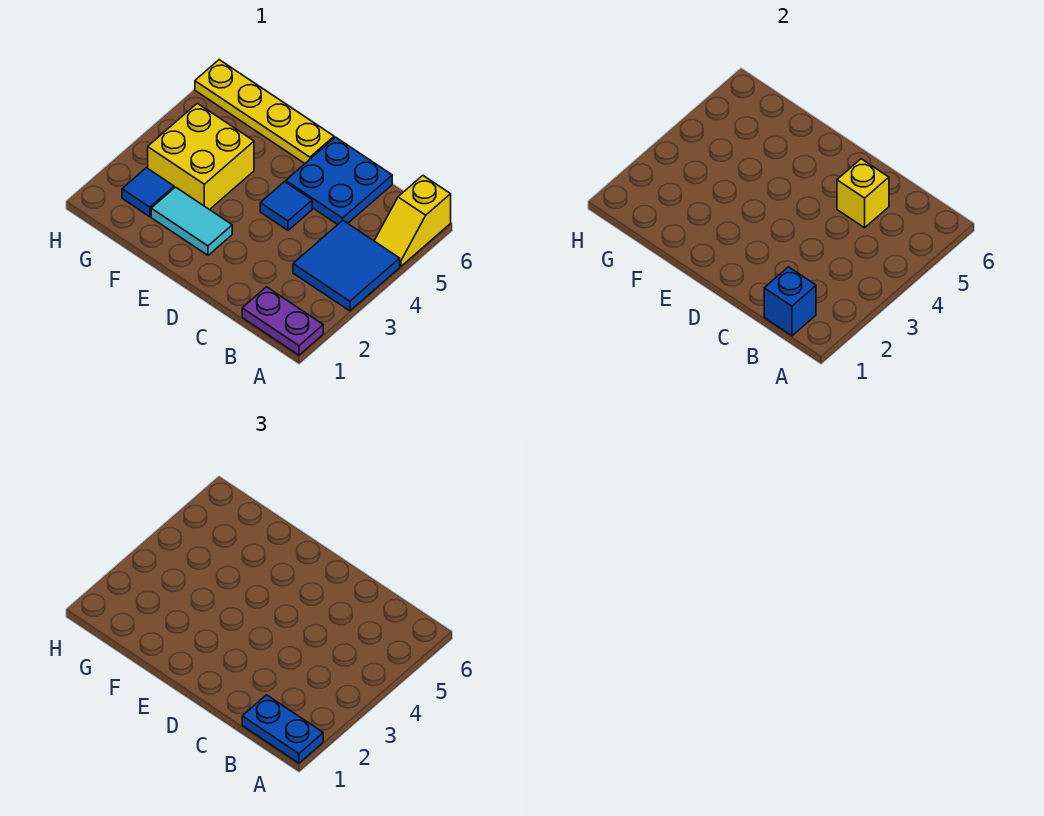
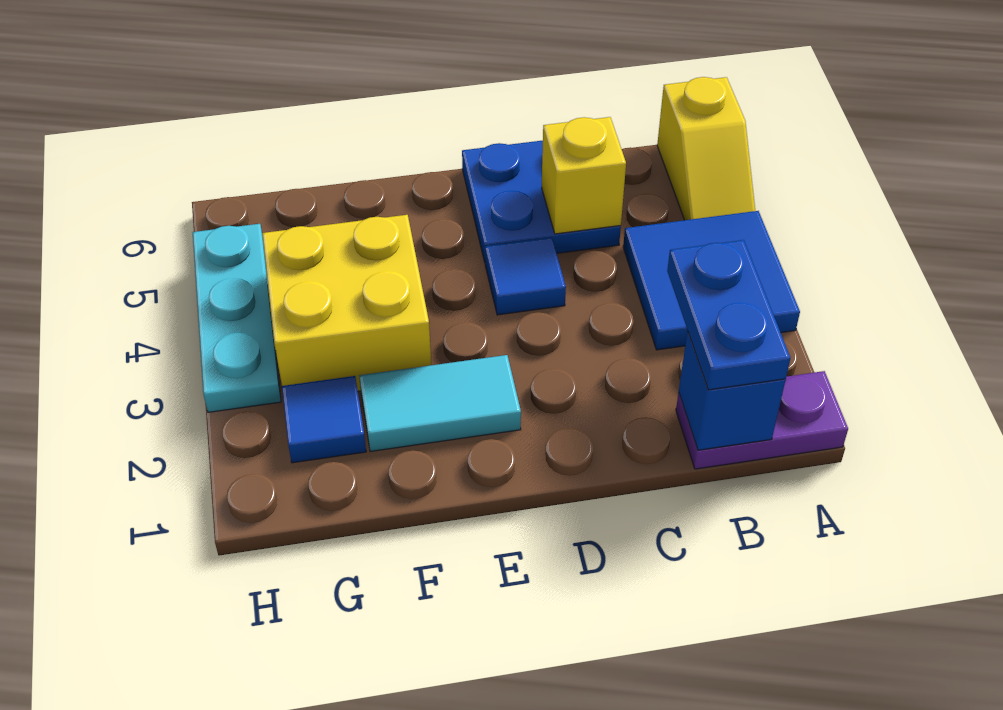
blue plate A1:B1 level 3 -> blue plate B1:B2 level 3
yellow plate E6:H6 level 1 -> none
none -> cyan plate H3:H5 level 1

